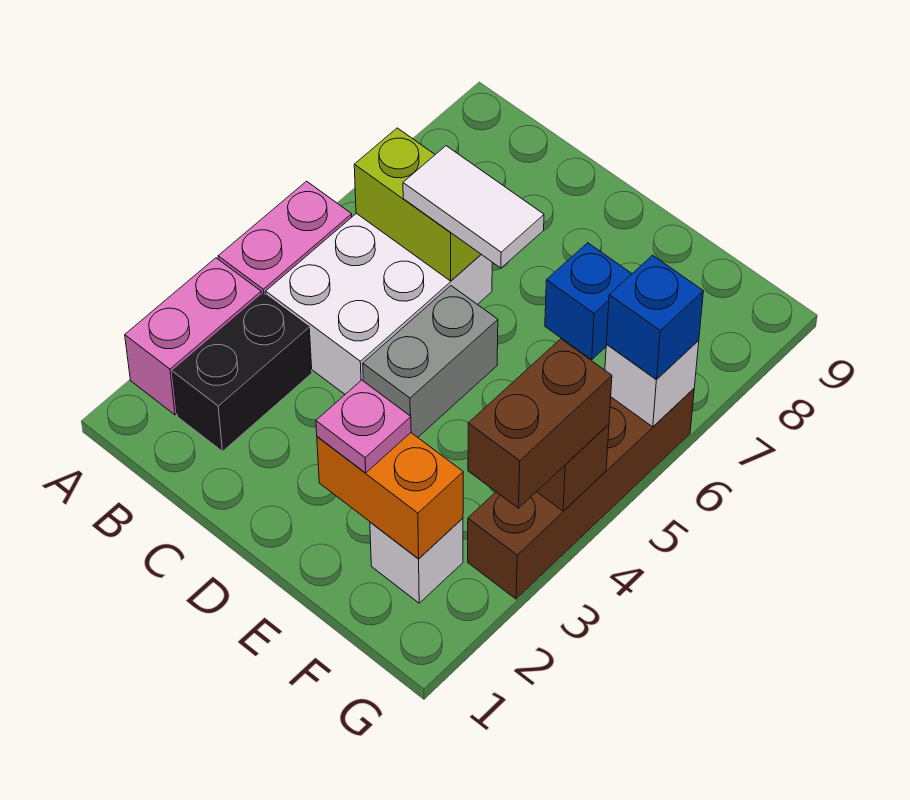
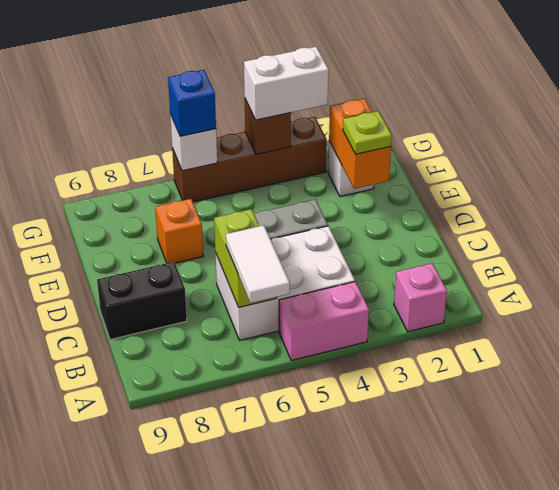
pink brick A2:A3 level 1 -> pink brick A2 level 1
black brick B2:B3 level 1 -> black brick C8:C9 level 1
white tile C6:D6 level 3 -> white tile A6:B6 level 3
pink plate E2 level 3 -> lime plate E2 level 3
blue brick E7 level 1 -> orange brick E7 level 1
brown brick G3:G4 level 3 -> white brick G3:G4 level 3

